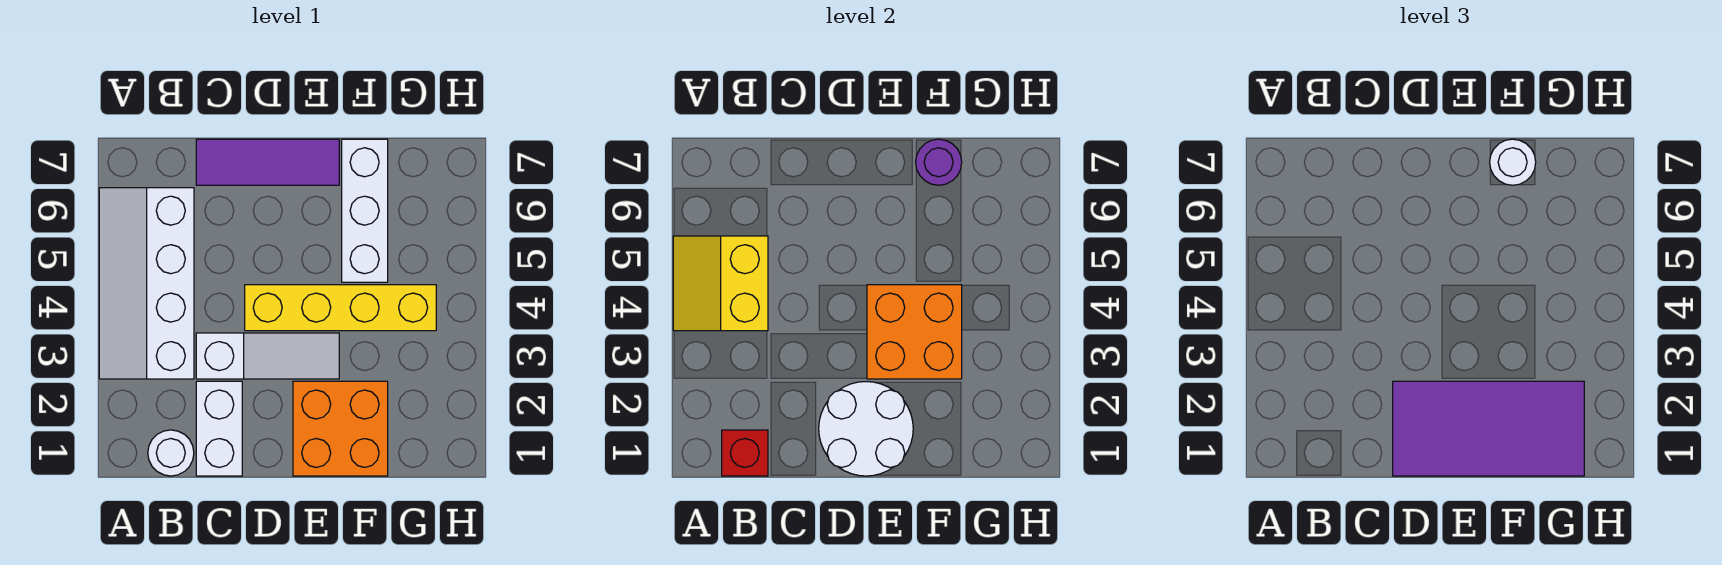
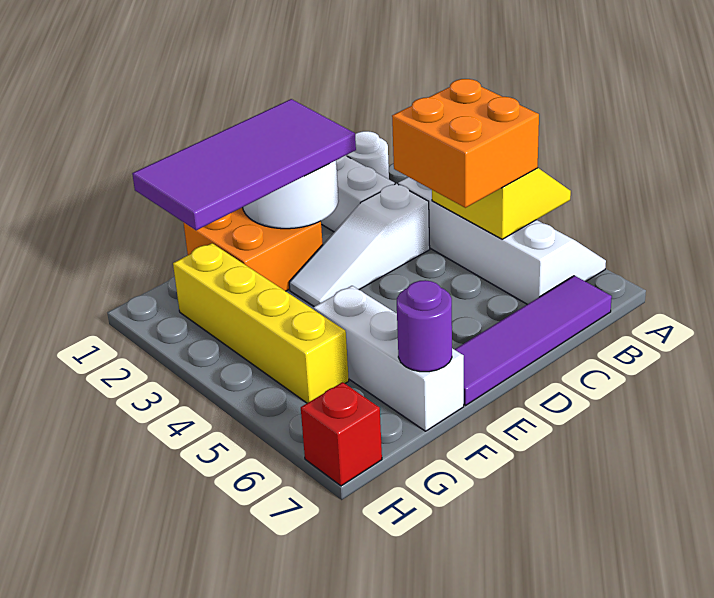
red brick B1 level 2 -> red brick H7 level 1
purple tile C7:E7 level 1 -> purple tile B7:E7 level 1
yellow brick D4:G4 level 1 -> yellow brick G2:G5 level 1
orange brick E3:F4 level 2 -> orange brick B4:C5 level 3
white round brick F7 level 3 -> none

